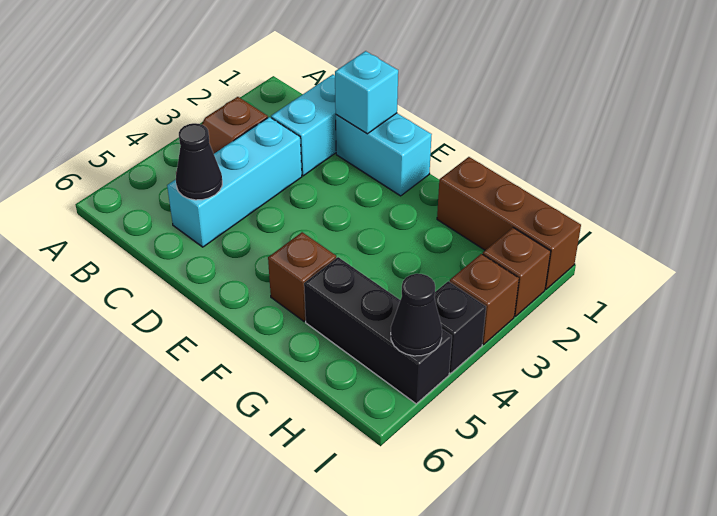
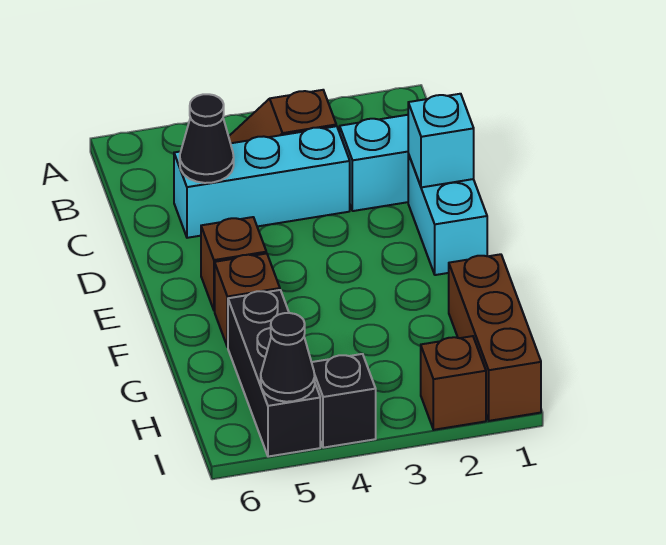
brown brick I3 level 1 -> brown brick E5 level 1

